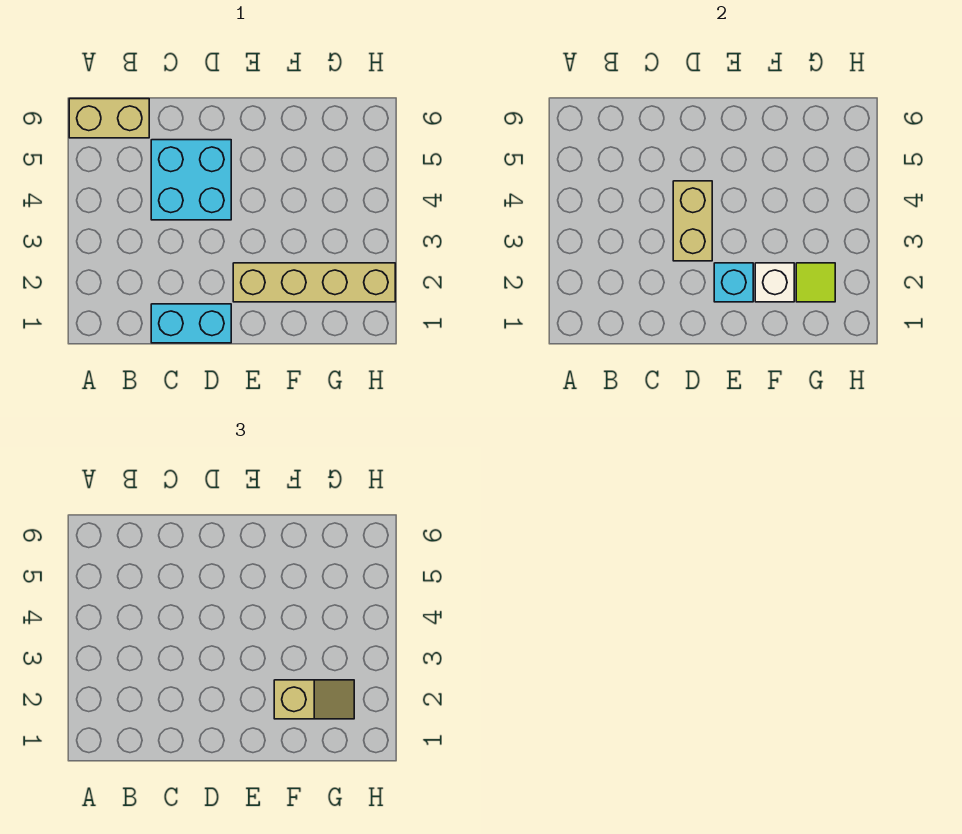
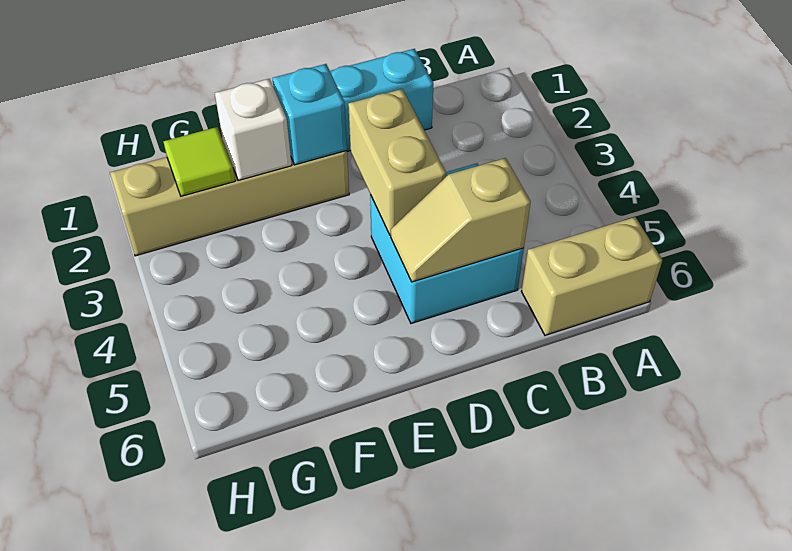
tan slope F2:G2 level 3 top F -> tan slope C5:D5 level 2 top C

